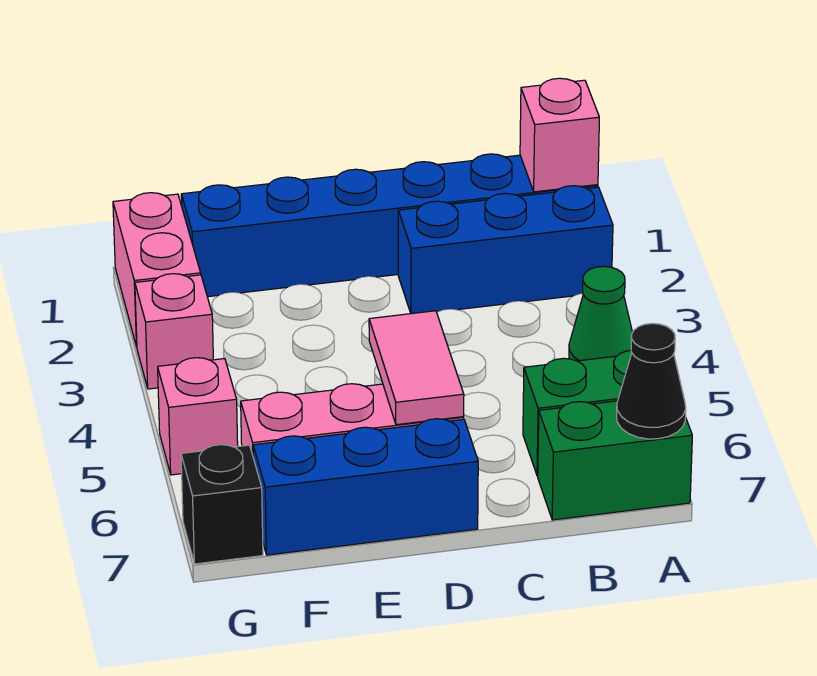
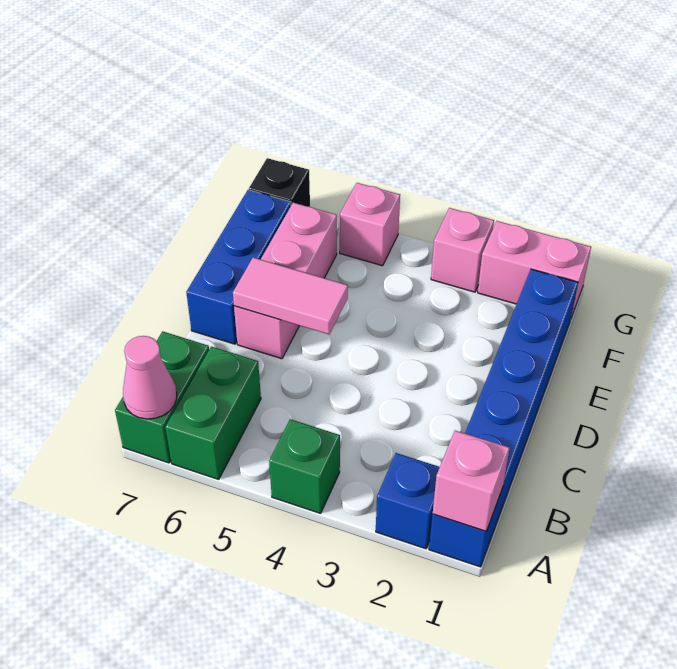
blue brick A2:C2 level 1 -> blue brick A2 level 1
green cone A4 level 1 -> green brick A4 level 1
black cone A7 level 2 -> pink cone A7 level 2

